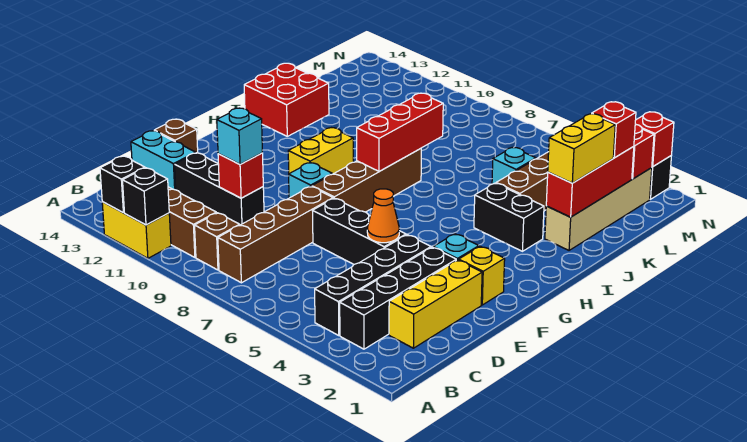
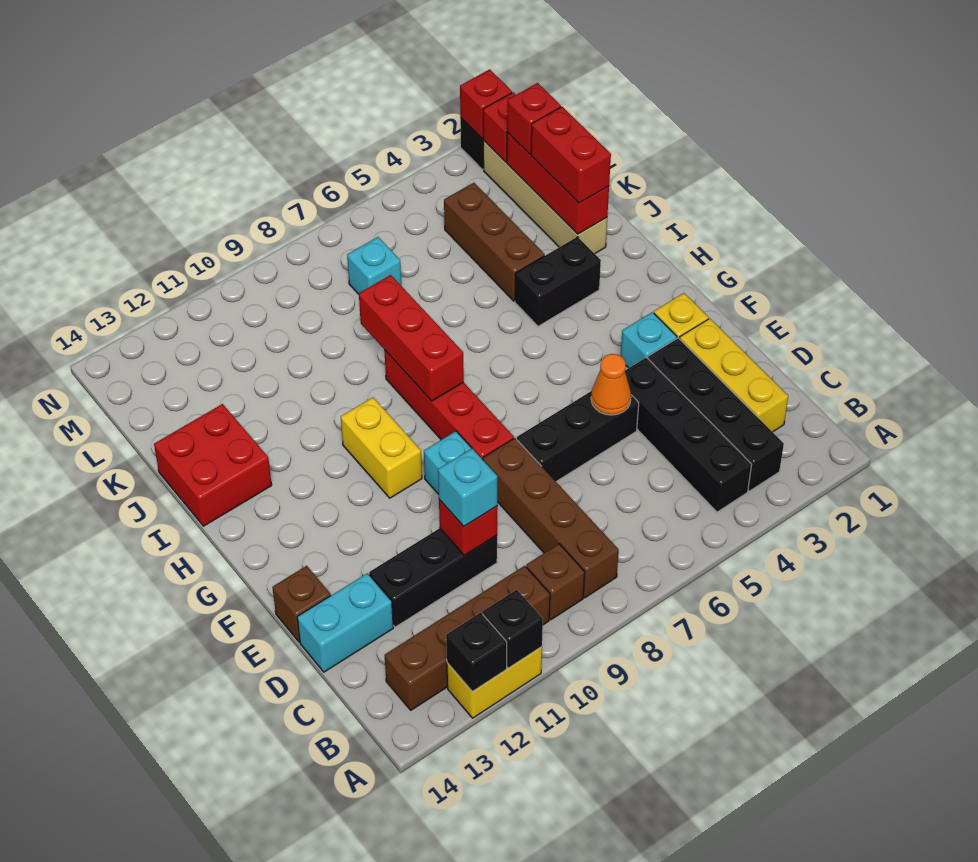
brown brick F8:I8 level 1 -> red brick F8:I8 level 1
yellow brick J2:K2 level 3 -> red brick J2:K2 level 3
cyan brick K5 level 1 -> cyan brick L7 level 1

